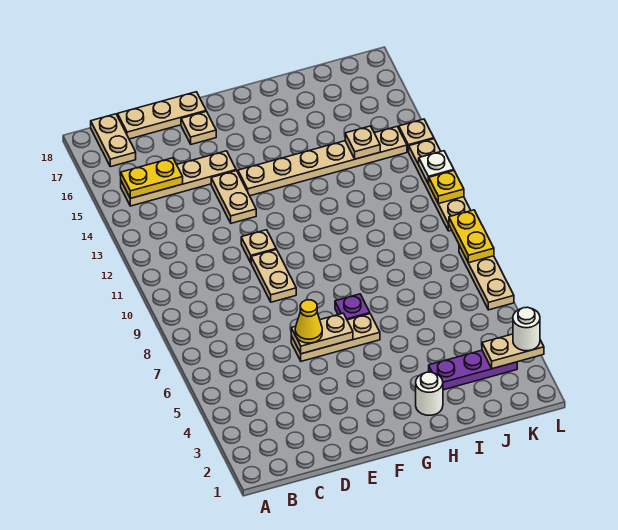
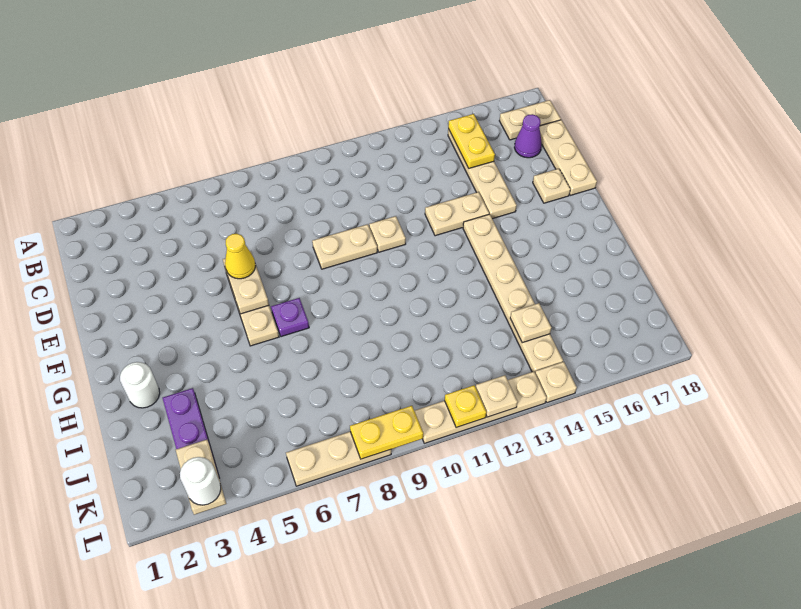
none -> purple cone C17 level 1
white plate L12 level 2 -> tan plate L12 level 2

